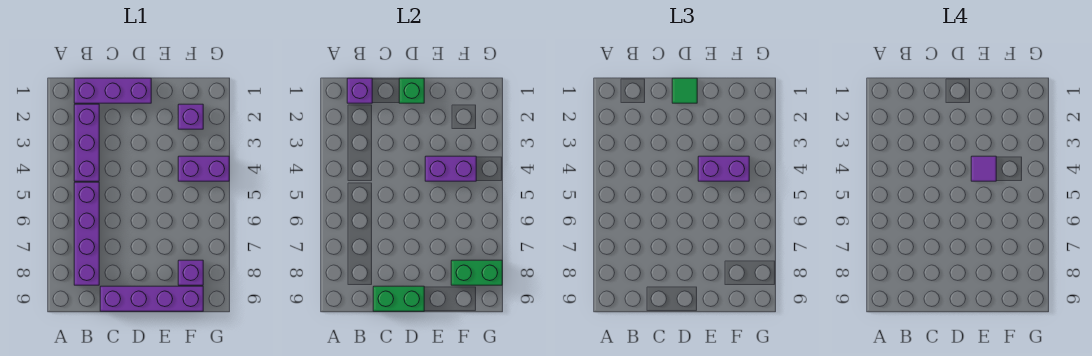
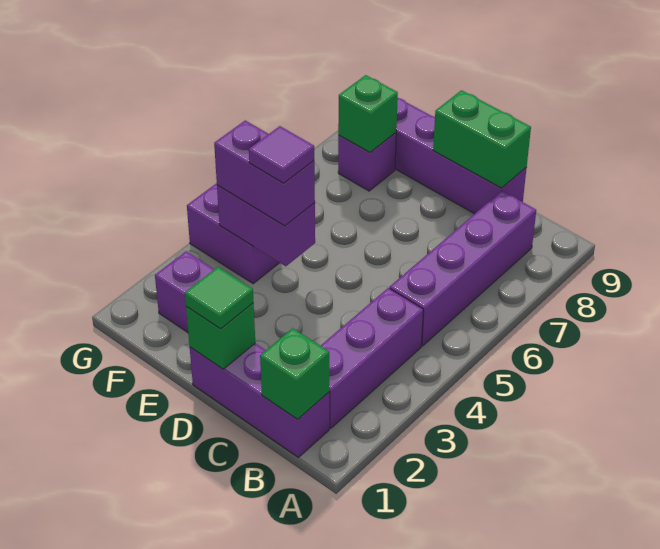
purple brick B1 level 2 -> green brick B1 level 2
green brick F8:G8 level 2 -> green brick F8 level 2

